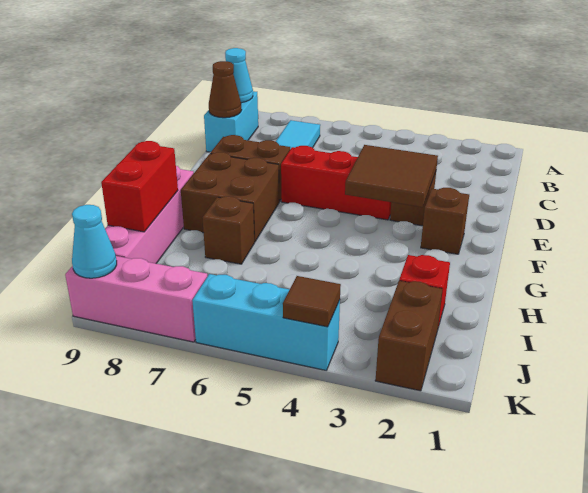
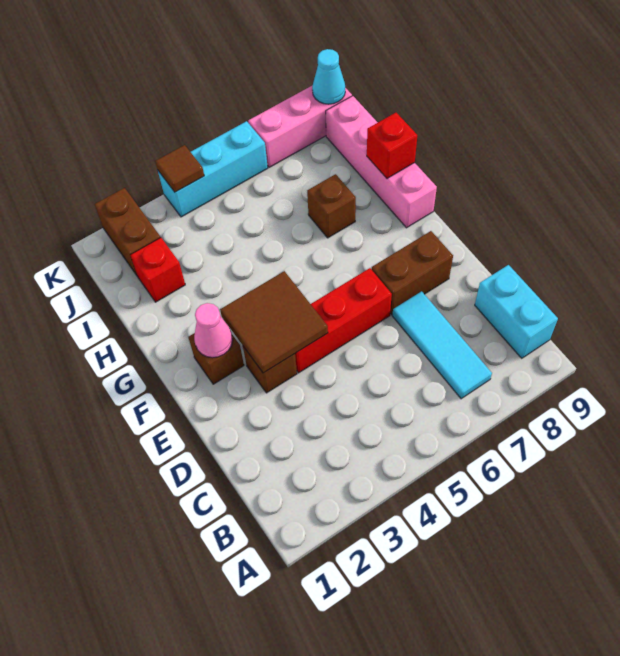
cyan cone B9 level 2 -> none
brown cone C9 level 2 -> none
none -> pink cone F2 level 2
brown brick F7:G8 level 1 -> none
red brick H9:I9 level 2 -> red brick H9 level 2

